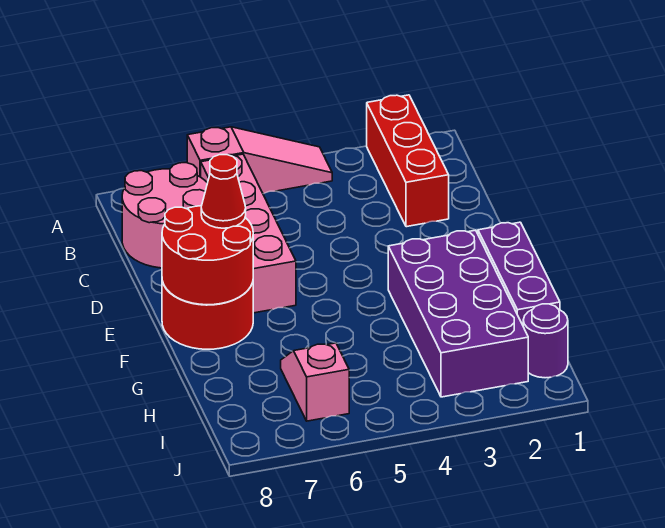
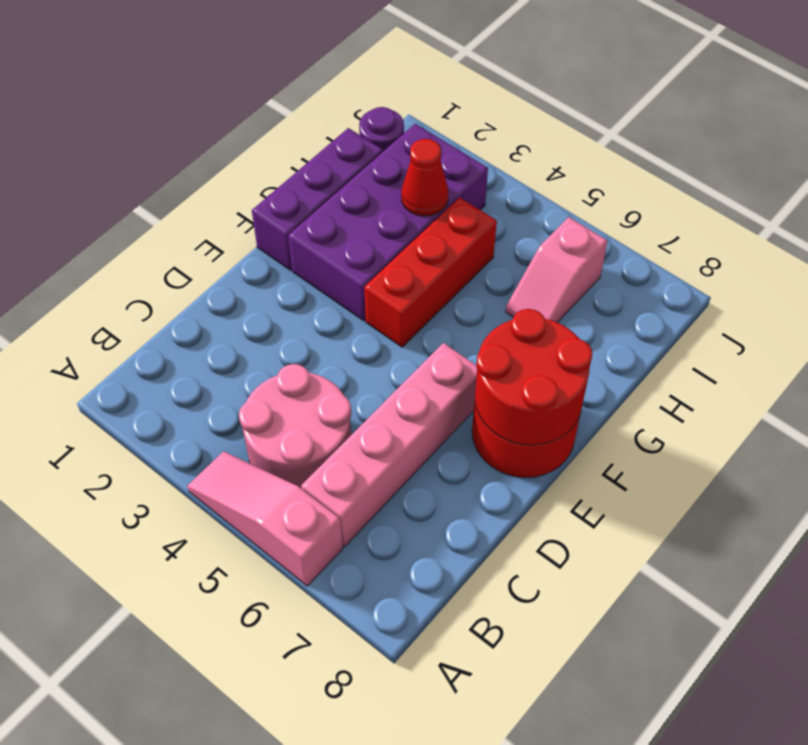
red brick A2:C2 level 1 -> red brick F4:H4 level 1
pink round brick B7:C8 level 1 -> pink round brick B4:C5 level 1
red cone E7 level 3 -> red cone H3 level 2

